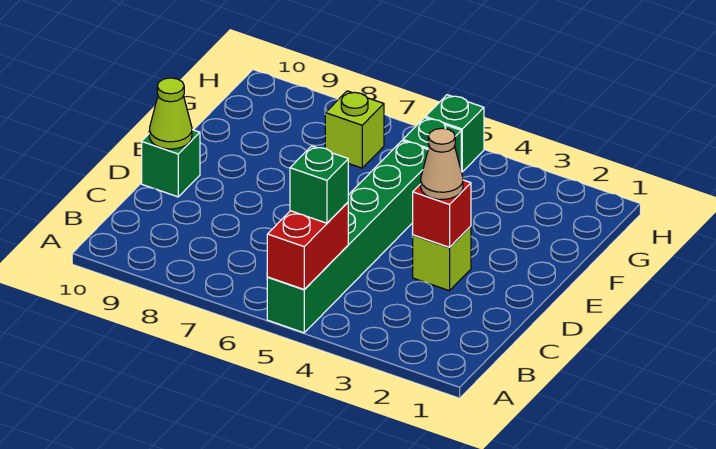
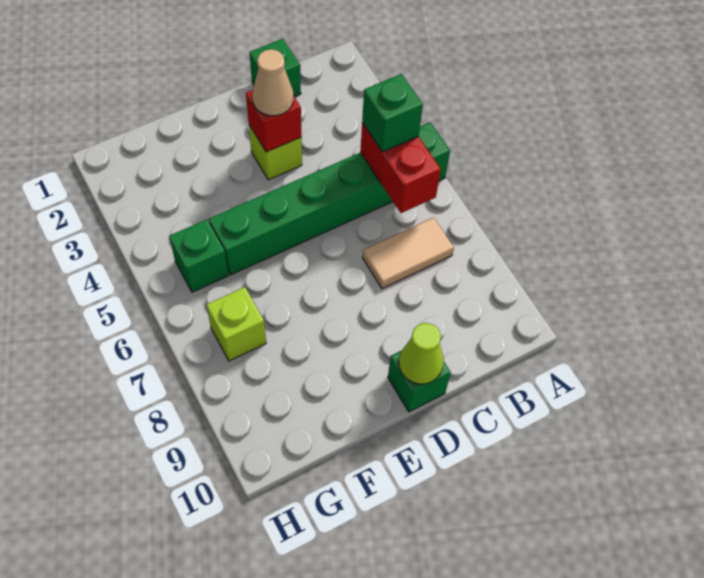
red brick A5:B5 level 2 -> red brick B5:B6 level 2
none -> tan tile B7:C7 level 1
green brick H5 level 1 -> green brick C1 level 1

